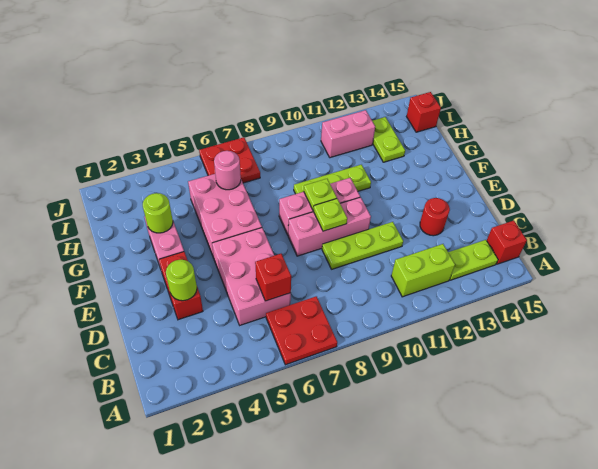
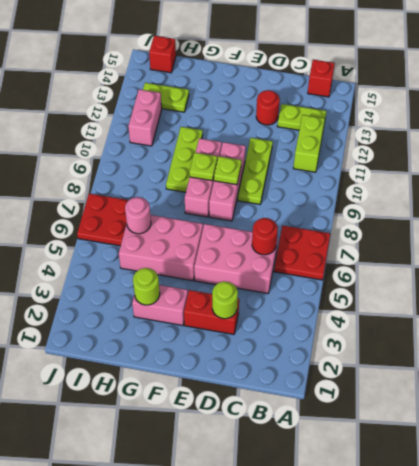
lime plate B13:B14 level 1 -> lime plate B13:C13 level 1
red brick C6 level 2 -> red round brick C6 level 2

